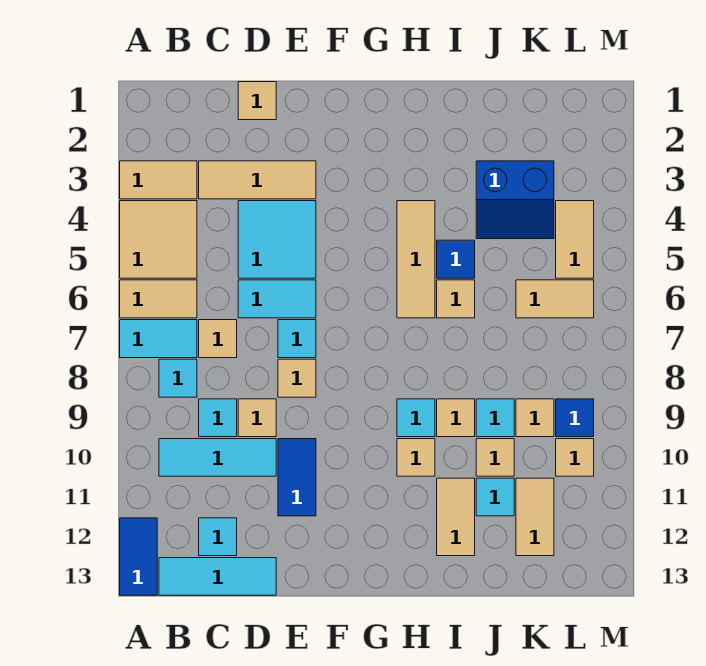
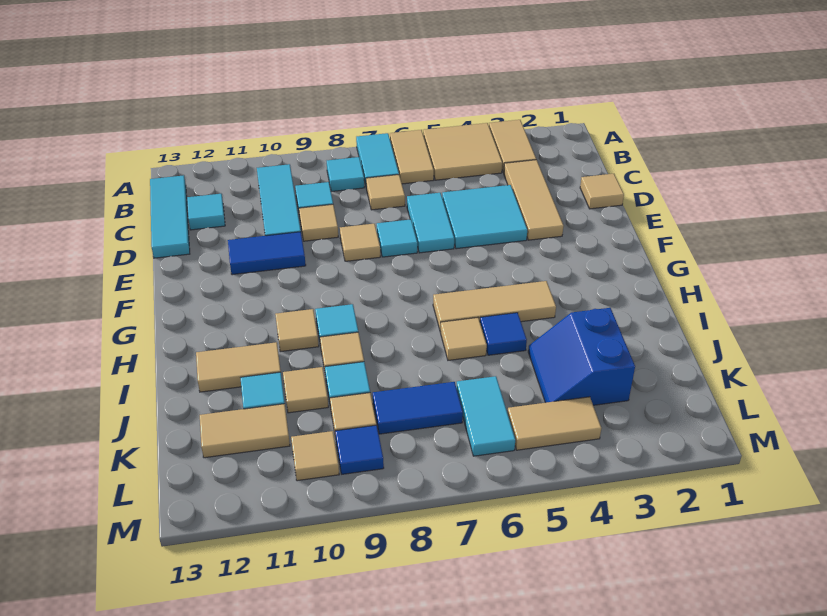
blue tile A12:A13 level 1 -> blue tile K7:K8 level 1
tan tile K6:L6 level 1 -> cyan tile K6:L6 level 1

